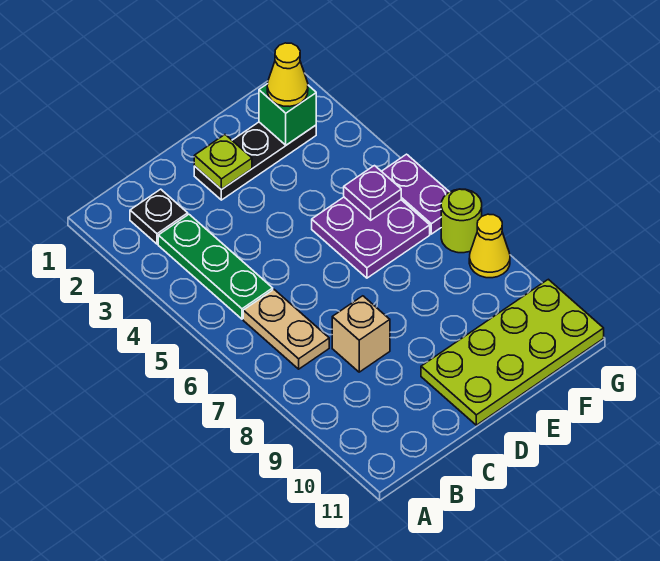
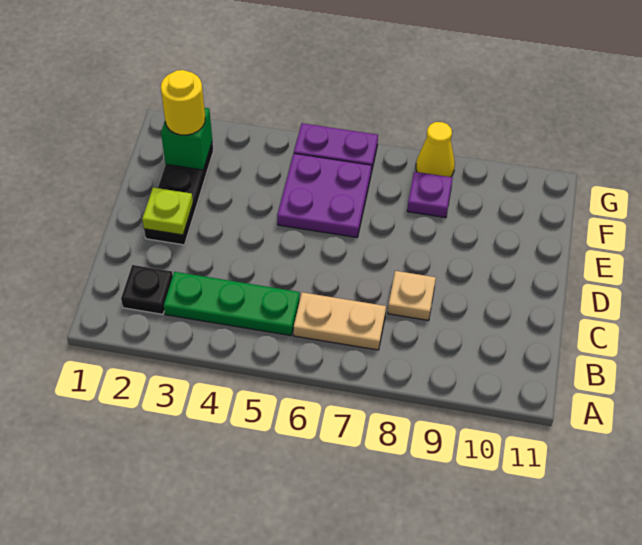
tan brick C8 level 1 -> tan plate C8 level 1
lime plate D10:G11 level 1 -> none
yellow cone F2 level 3 -> yellow round brick F2 level 3
purple plate F5 level 2 -> purple plate F8 level 1
lime round brick G7 level 1 -> none

